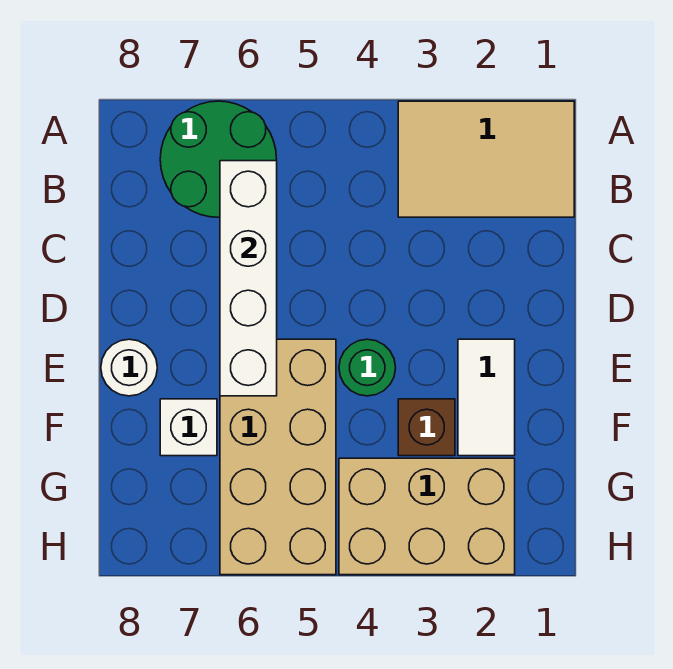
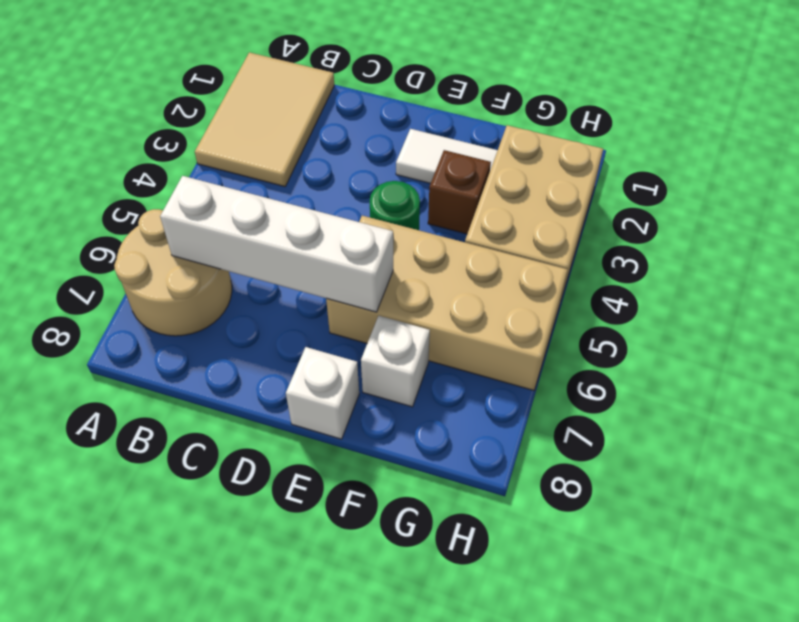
green round brick A6:B7 level 1 -> tan round brick A6:B7 level 1
white round brick E8 level 1 -> white brick E8 level 1

